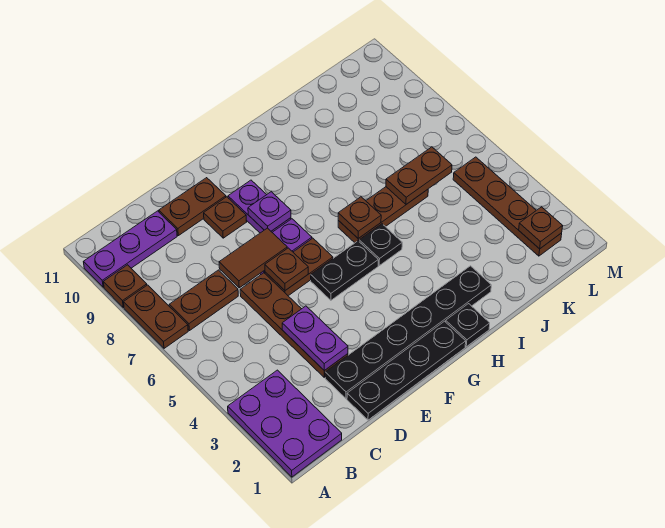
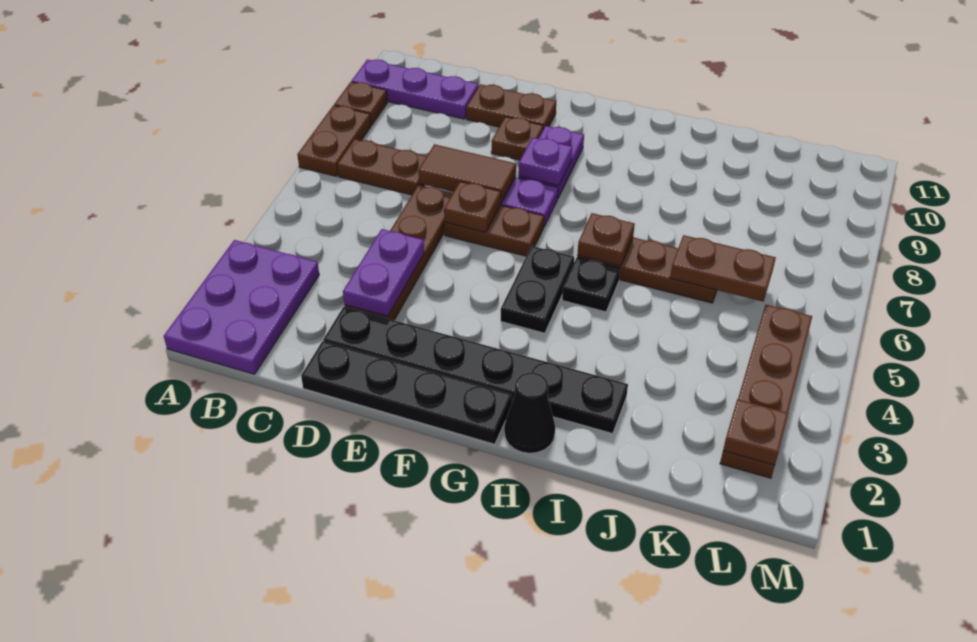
black plate F5:G5 level 1 -> black plate G4:G5 level 1
black plate H1 level 1 -> black cone H1 level 1

